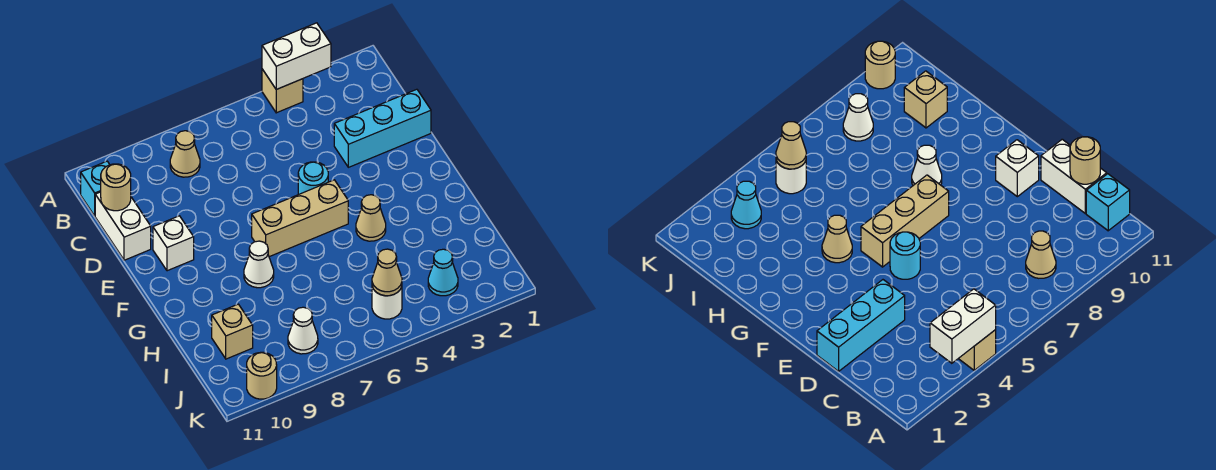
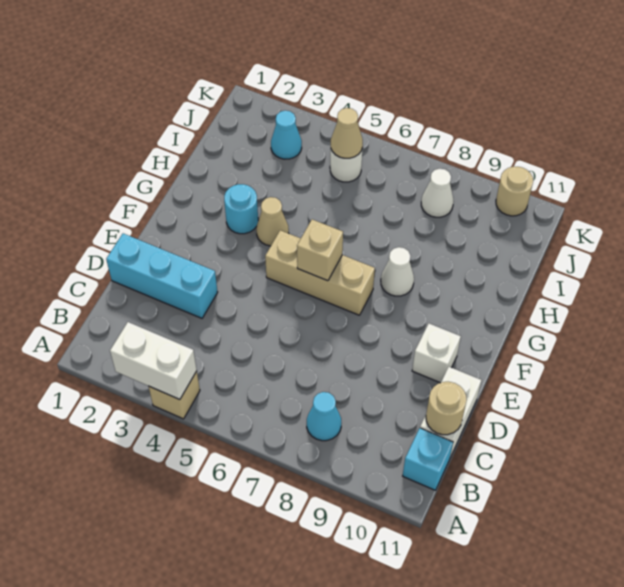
tan cone B8 level 1 -> cyan cone B8 level 1
cyan round brick E5 level 1 -> cyan round brick G3 level 1
tan brick I10 level 1 -> tan brick F6 level 2

